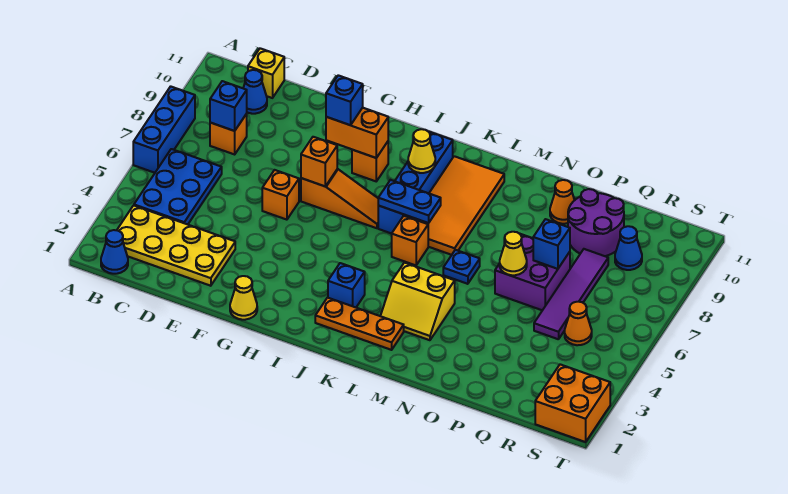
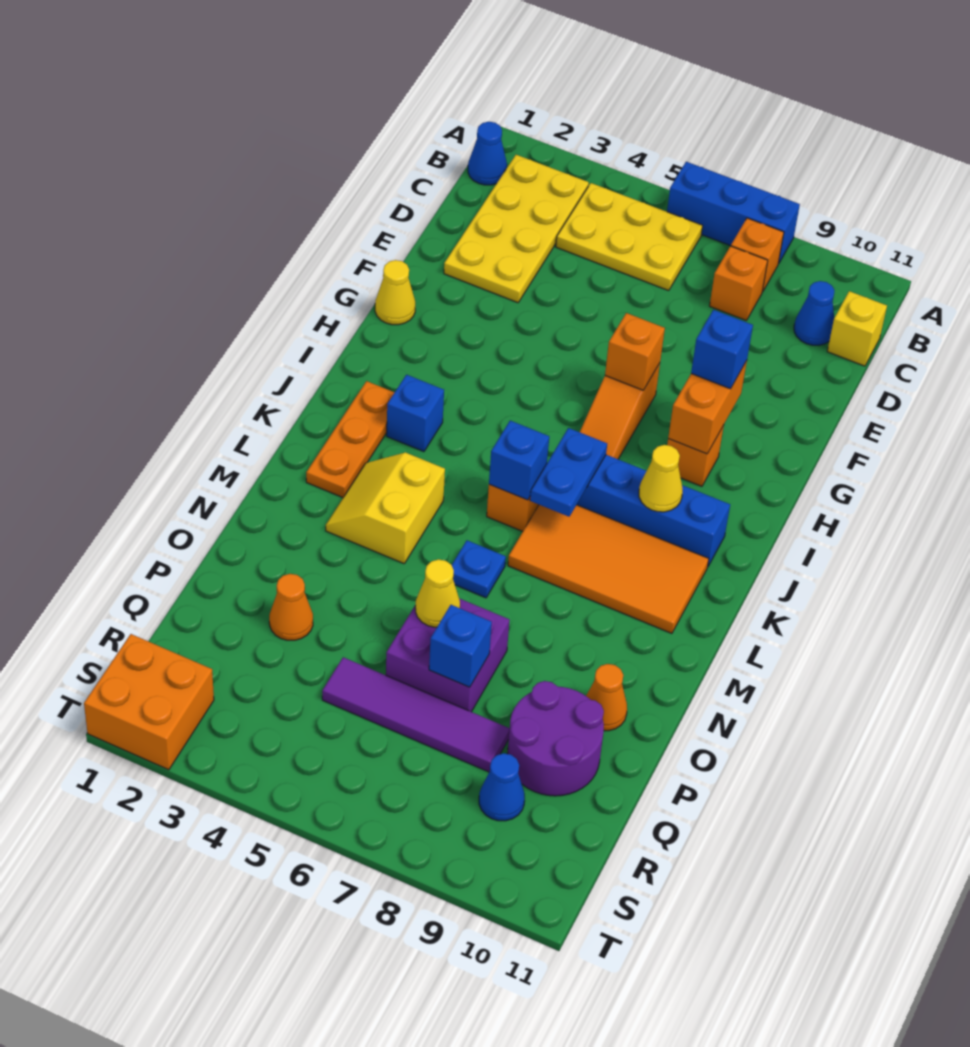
blue plate B4:C6 level 1 -> yellow plate B4:C6 level 1
blue brick C8 level 2 -> blue brick K6 level 2
orange brick F6 level 1 -> orange brick B8 level 1
orange cone R5 level 1 -> orange cone P3 level 1

